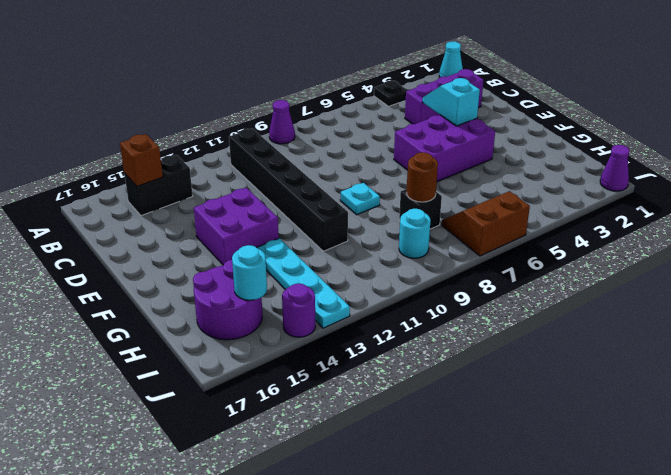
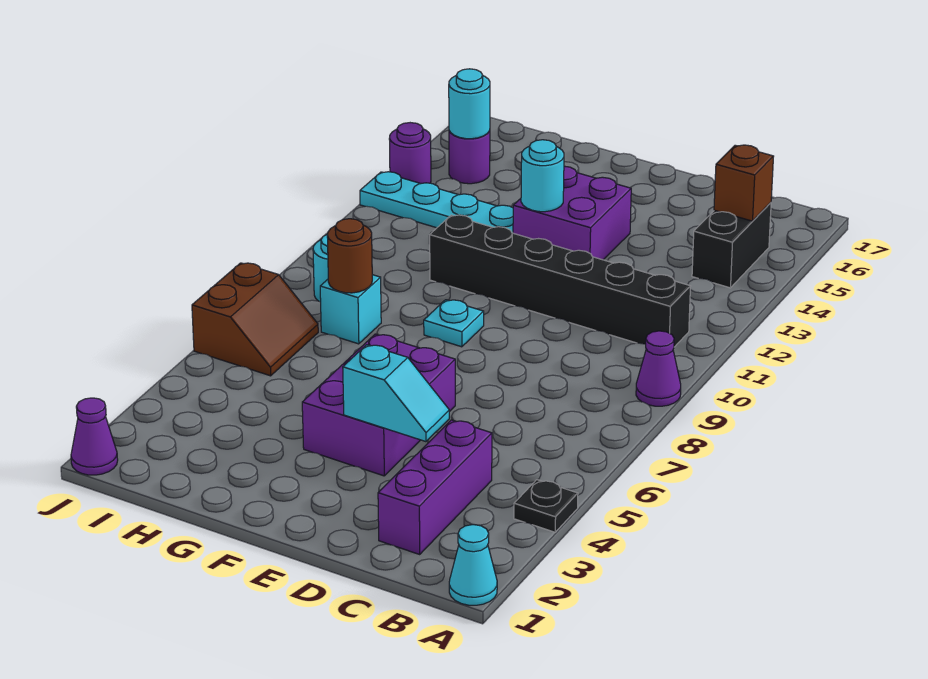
none -> cyan round brick F13 level 2
black brick H8 level 1 -> cyan brick H8 level 1
purple round brick H15:I16 level 1 -> purple round brick I15 level 1

